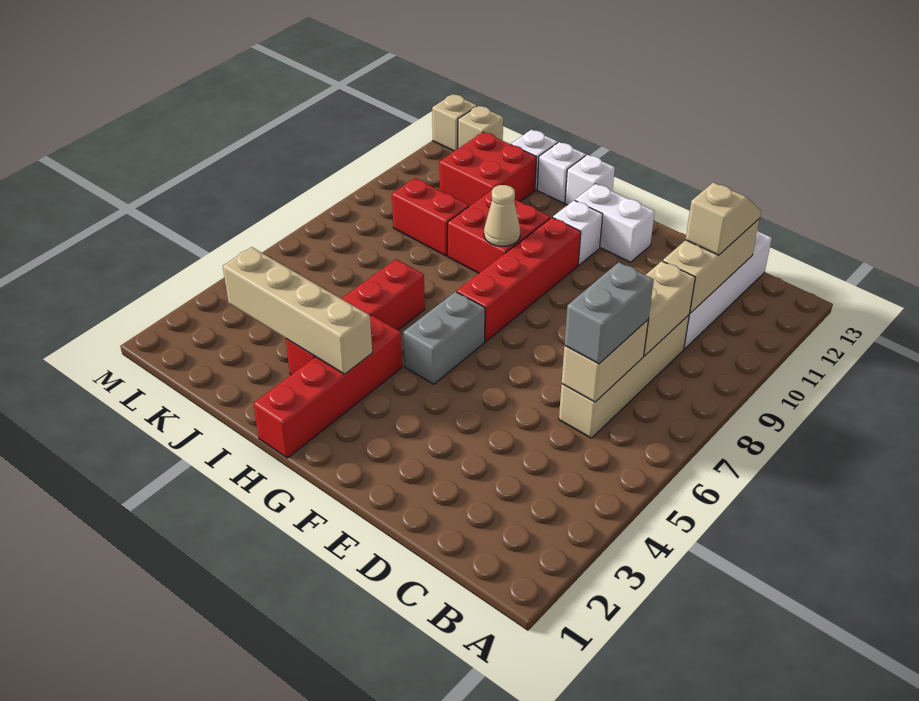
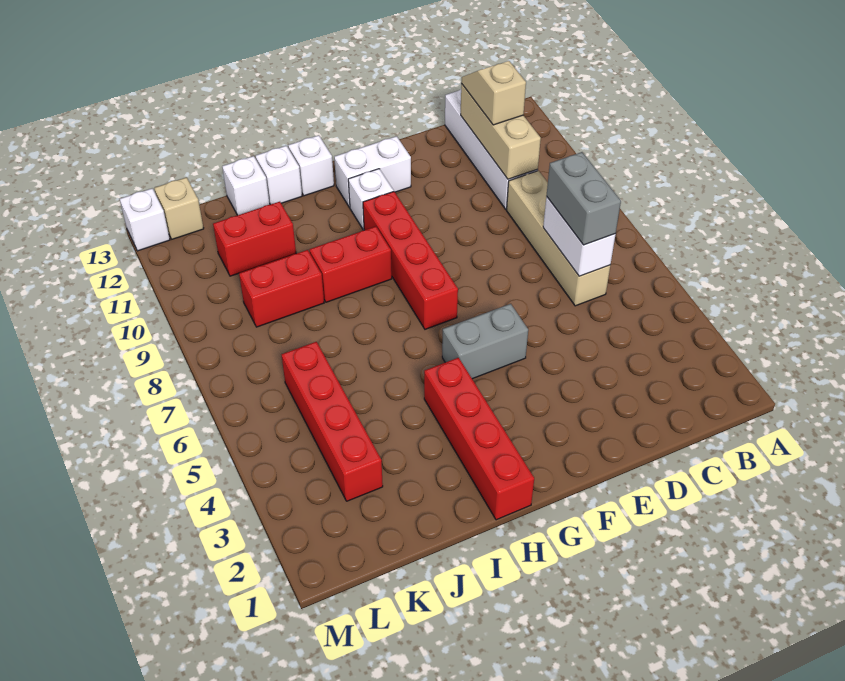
tan brick C6:C7 level 2 -> white brick C6:C7 level 2
tan brick C8:C9 level 2 -> none
grey brick G5:G6 level 1 -> grey brick F5:G5 level 1
tan brick H3:K3 level 2 -> none
red brick H9:I10 level 1 -> red brick H9:I9 level 1
tan cone H9 level 2 -> none
red brick I3:I6 level 1 -> red brick K3:K6 level 1
red brick J11:K12 level 1 -> red brick J11:K11 level 1
tan brick M13 level 1 -> white brick M13 level 1

